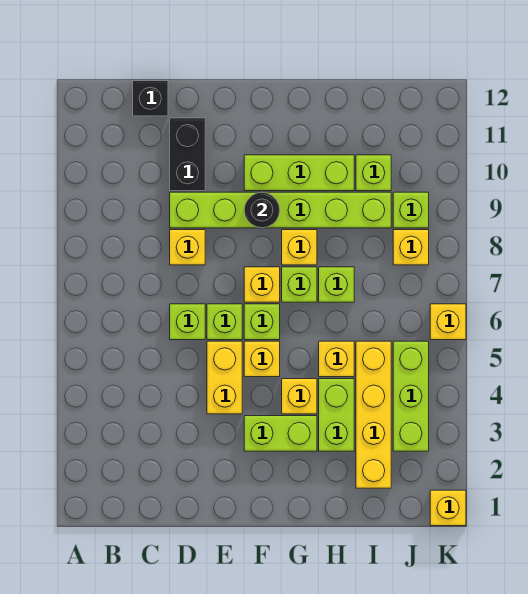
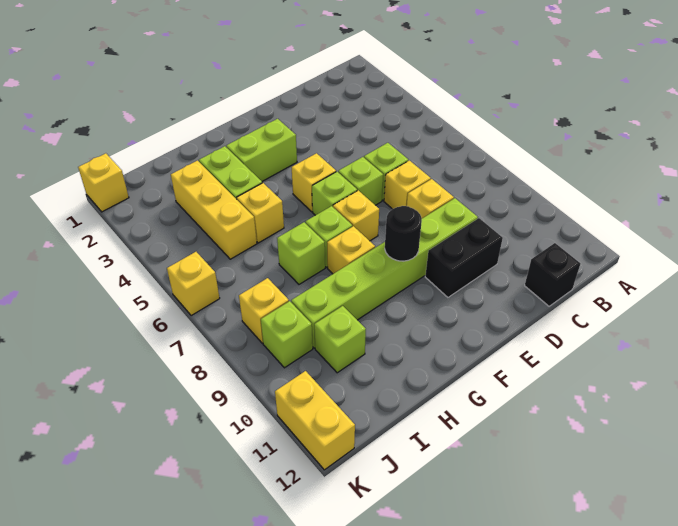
black brick D10:D11 level 1 -> black brick D10:E10 level 1
yellow brick E4:E5 level 1 -> yellow brick K11:K12 level 1
lime brick F10:H10 level 1 -> none
yellow brick G4 level 1 -> yellow brick D7 level 1
yellow brick I2:I5 level 1 -> yellow brick I3:I5 level 1
lime brick J3:J5 level 1 -> none

